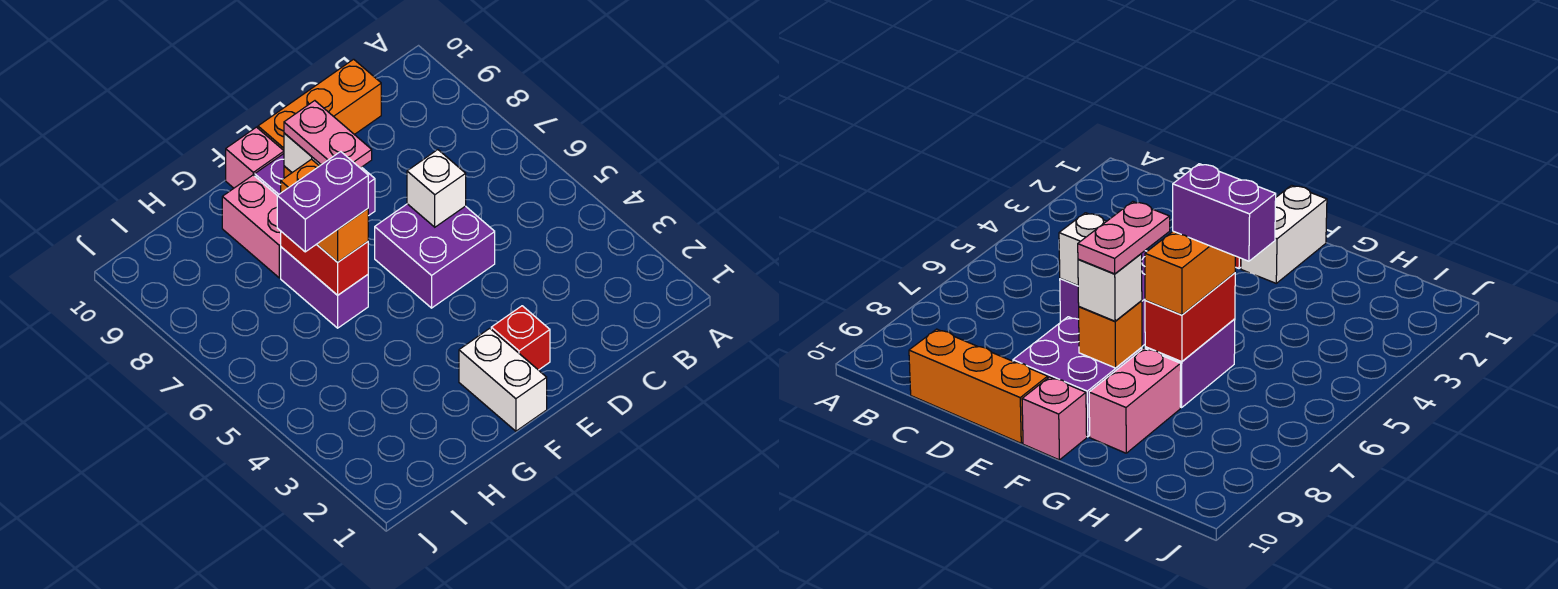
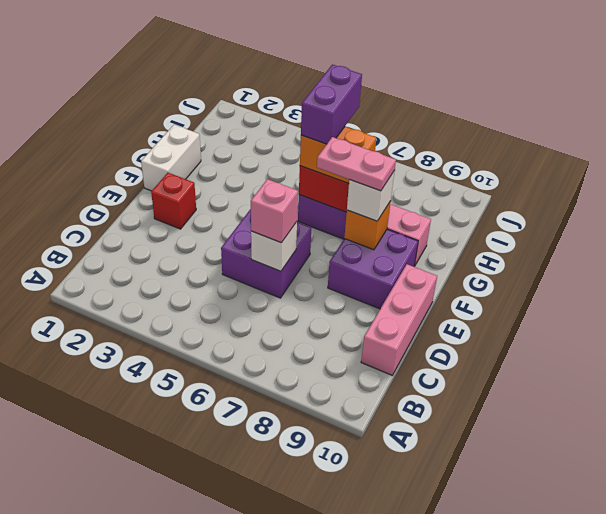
orange brick C10:E10 level 1 -> pink brick C10:E10 level 1
white brick F1:F2 level 1 -> white brick F1:G1 level 1
pink brick F10 level 1 -> pink brick D6 level 3

